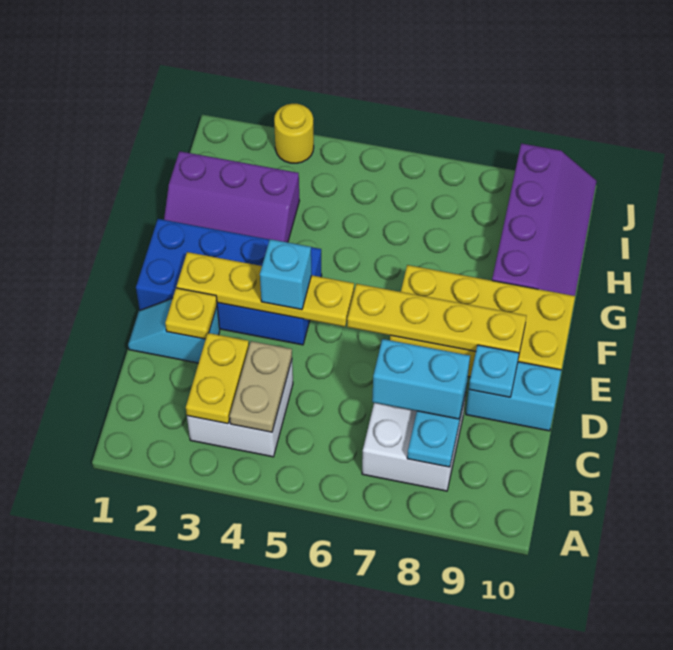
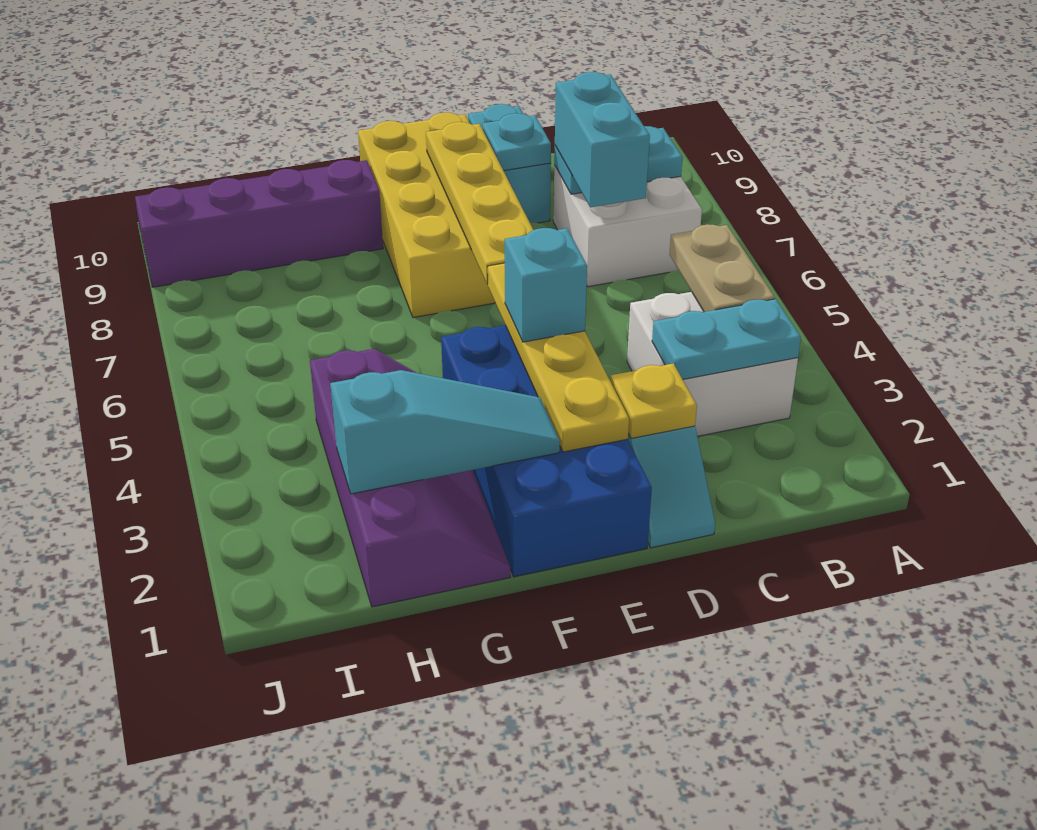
yellow plate B3:C3 level 2 -> cyan plate B3:C3 level 2
tan plate B4:C4 level 2 -> tan plate B4:B5 level 2
none -> cyan slope F2:H2 level 2 top H
purple slope G1:H3 level 1 top H -> purple slope G1:H4 level 1 top H
yellow round brick J3 level 1 -> none

